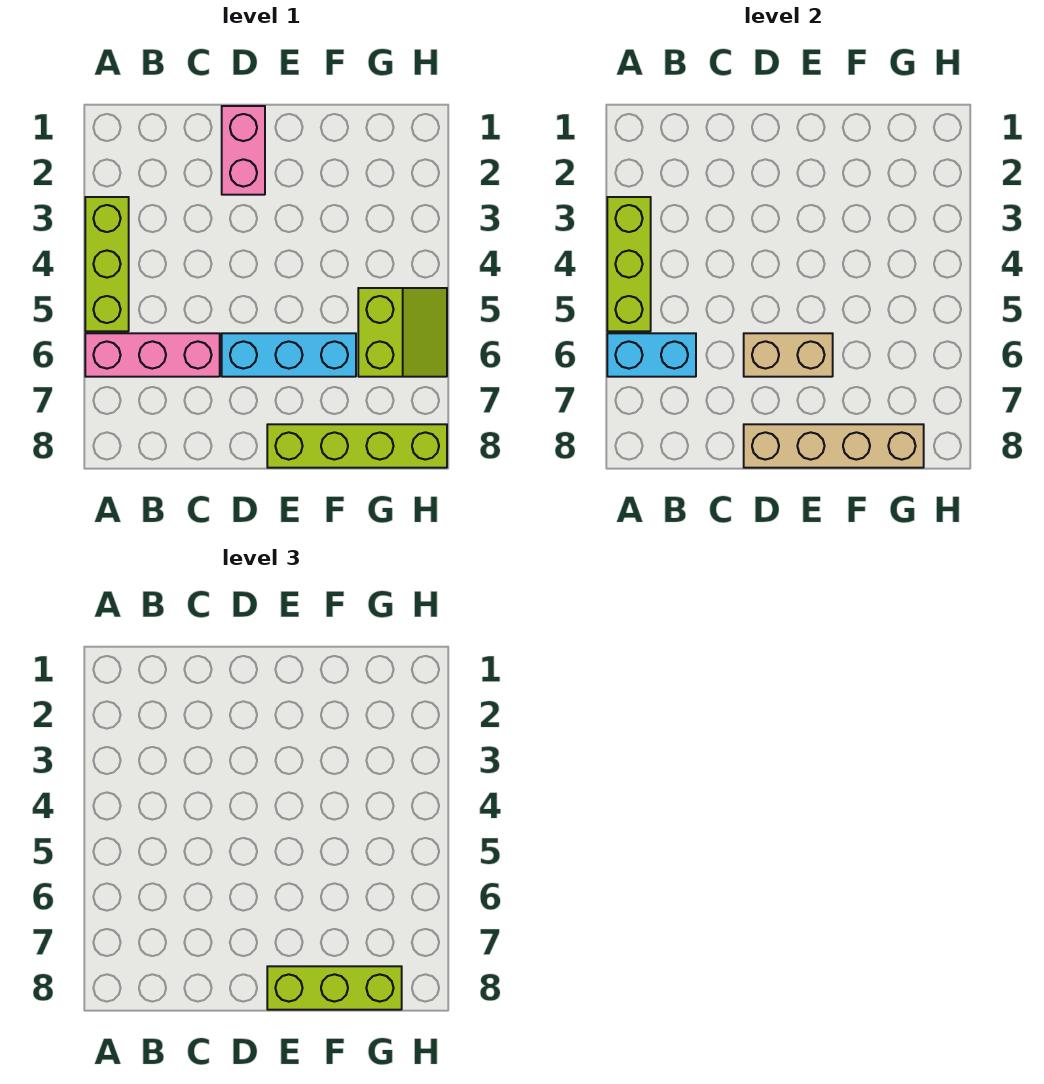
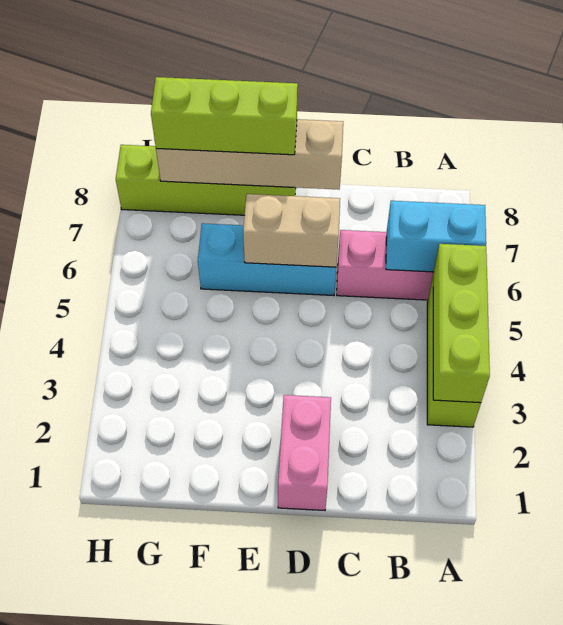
lime slope G5:H6 level 1 top G -> none

